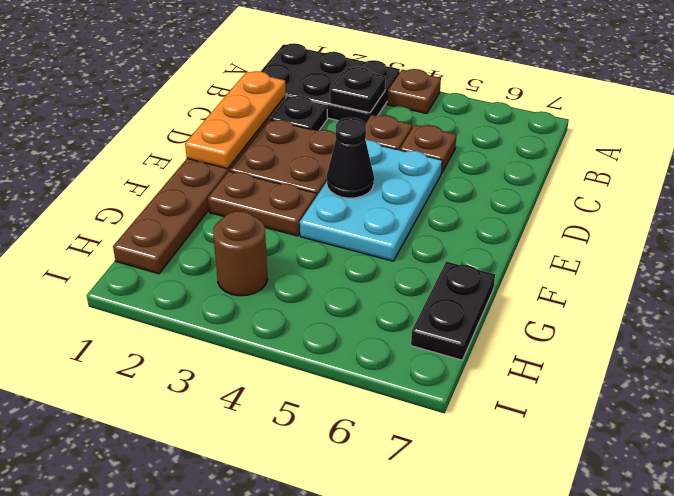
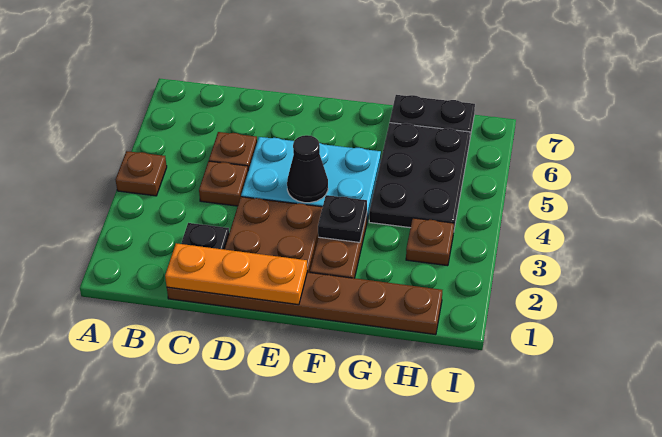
black plate A1:B3 level 1 -> black plate G4:H6 level 1
black plate B3 level 2 -> black plate F3 level 2
brown round brick H3 level 1 -> brown plate H3 level 1

